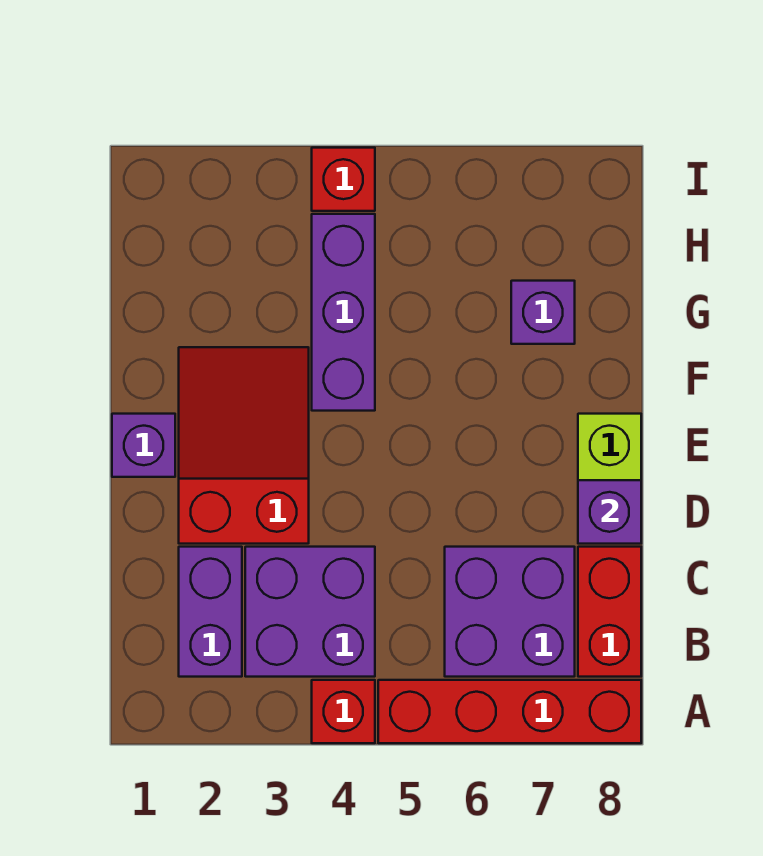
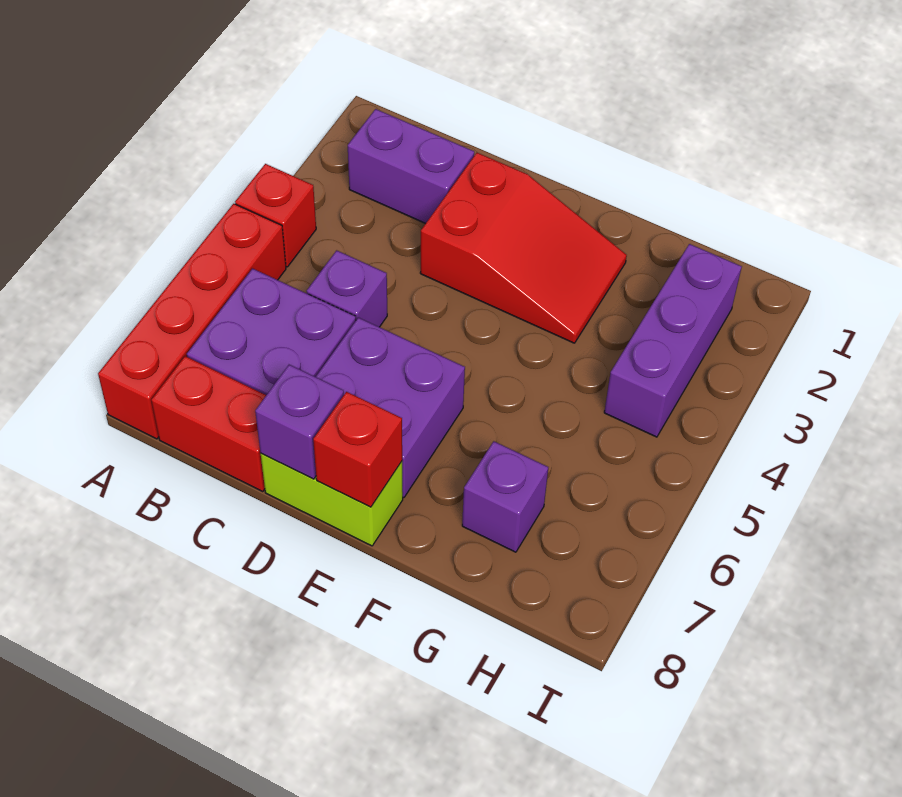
purple brick B3:C4 level 1 -> purple brick D6:E7 level 1
purple brick E1 level 1 -> purple brick C5 level 1
purple brick F4:H4 level 1 -> purple brick H2:H4 level 1
red brick I4 level 1 -> red brick E8 level 2

